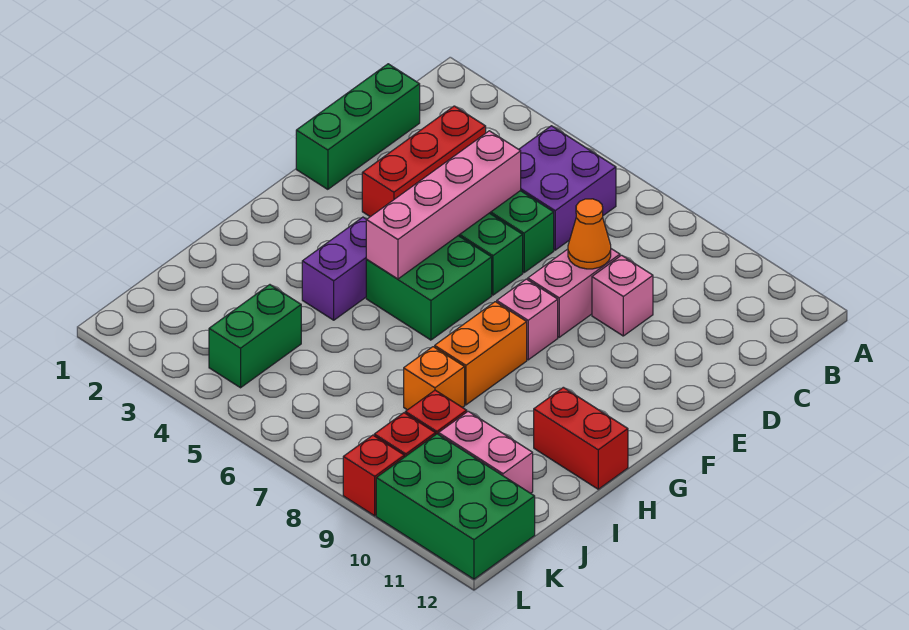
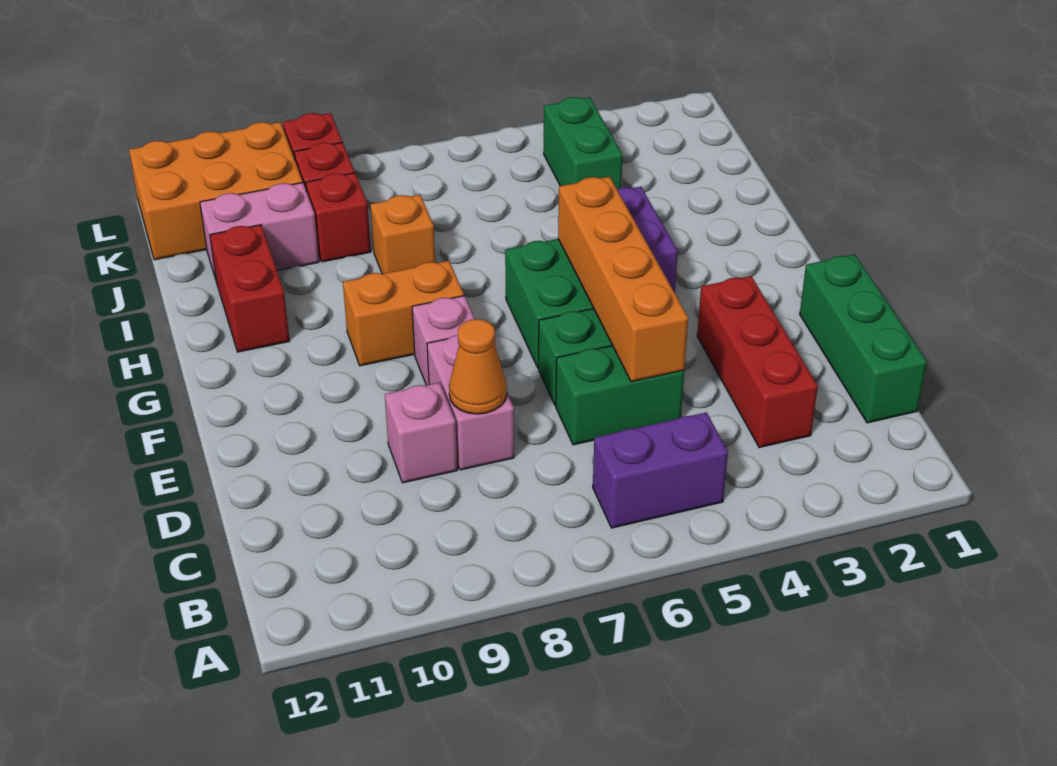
purple brick B5:C6 level 1 -> purple brick B5:B6 level 1
pink brick D5:G5 level 2 -> orange brick D5:G5 level 2
orange brick G8:H8 level 1 -> orange brick G8:G9 level 1
red brick H11:H12 level 1 -> red brick H11:I11 level 1
green brick K10:L12 level 1 -> orange brick K10:L12 level 1

